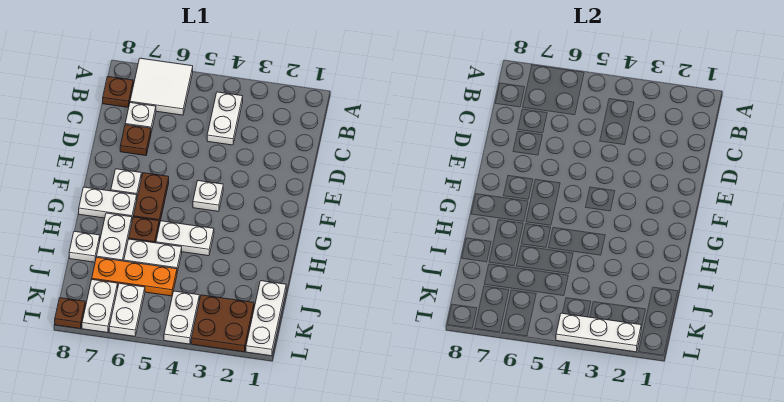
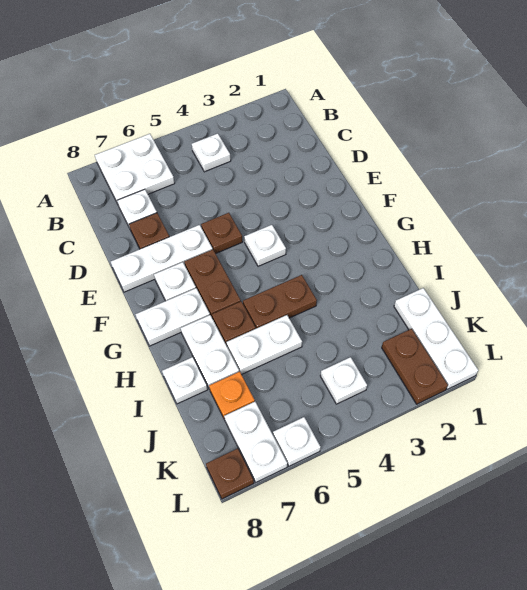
white tile A6:B7 level 1 -> white plate A6:B7 level 1
white plate B4:C4 level 1 -> white plate B4 level 1
brown plate B8 level 1 -> brown plate E5 level 1
white plate H4:H5 level 1 -> brown plate H4:H5 level 1
orange plate J5:J7 level 1 -> orange plate J7 level 1
brown plate K2:L3 level 1 -> brown plate K2:L2 level 1
white plate K4:L4 level 1 -> white plate K4 level 1
white plate K6:L6 level 1 -> white plate L6 level 1
white plate L2:L4 level 2 -> white plate E6:E8 level 1

